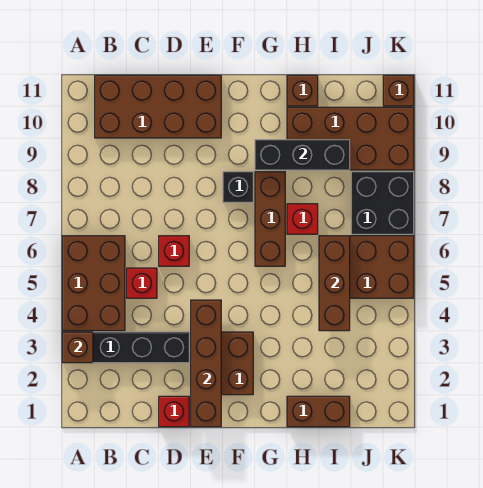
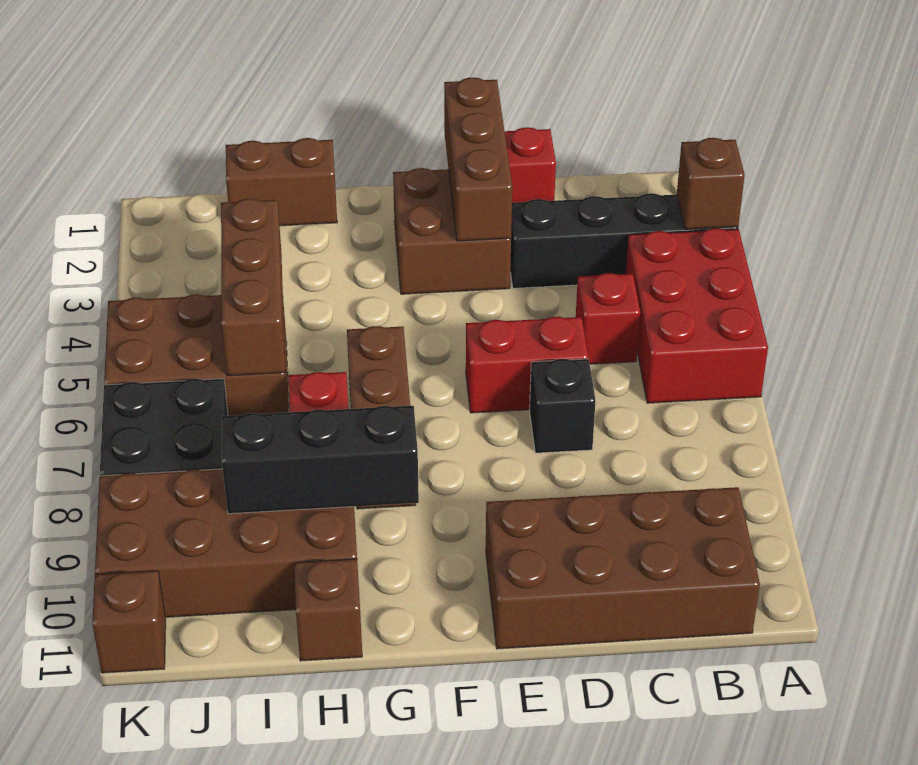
brown brick A4:B6 level 1 -> red brick A4:B6 level 1
red brick D6 level 1 -> red brick D6:E6 level 1
brown brick E1:E4 level 2 -> brown brick E1:E3 level 2
black brick F8 level 1 -> black brick D7 level 1

